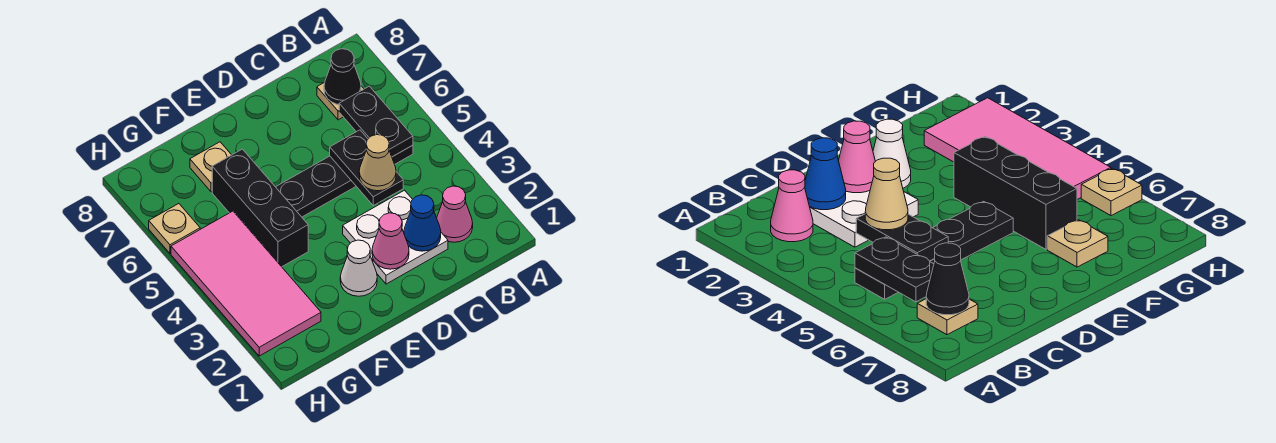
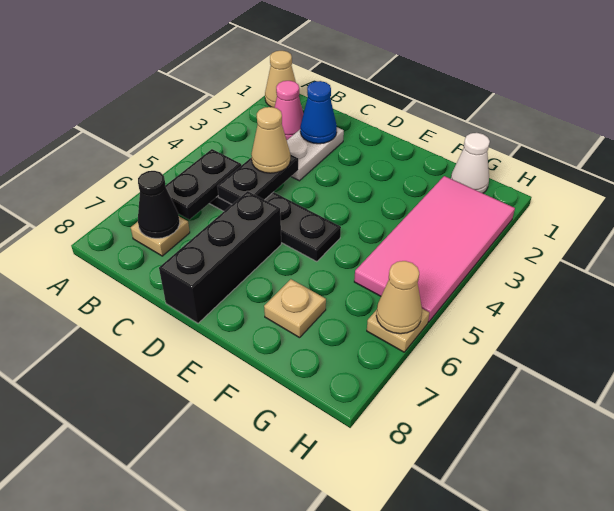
none -> tan cone A1 level 1
white plate C2:D3 level 1 -> white plate C2:C3 level 1
pink cone D2 level 2 -> none
white cone E2 level 1 -> white cone G1 level 1
black brick F4:F6 level 1 -> black brick D6:D8 level 1
none -> tan cone H6 level 2

